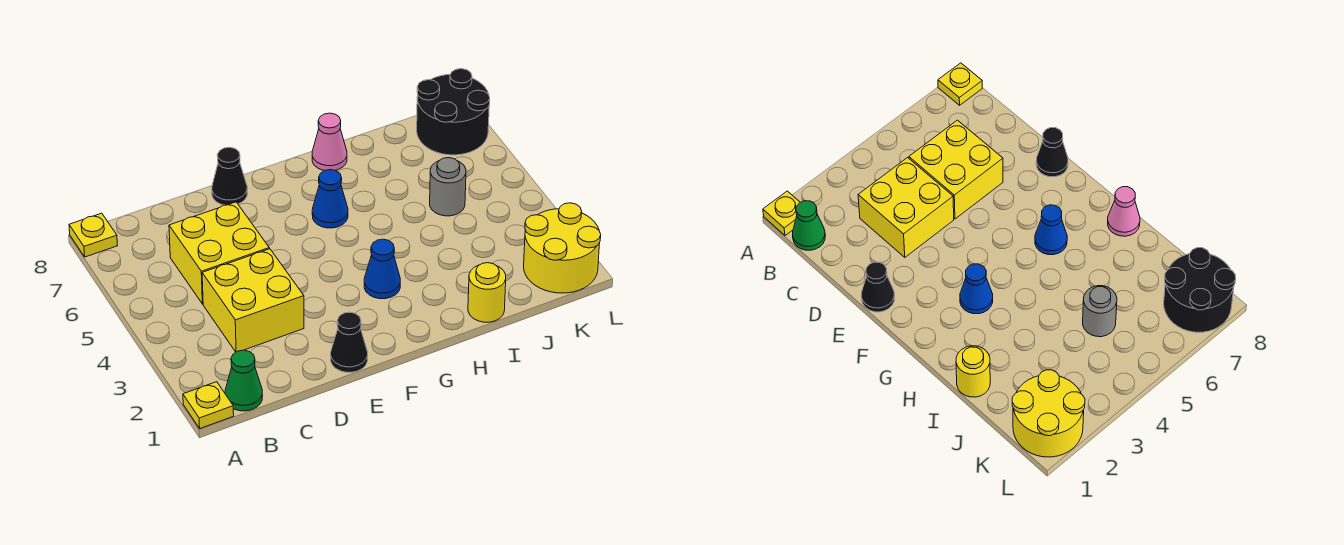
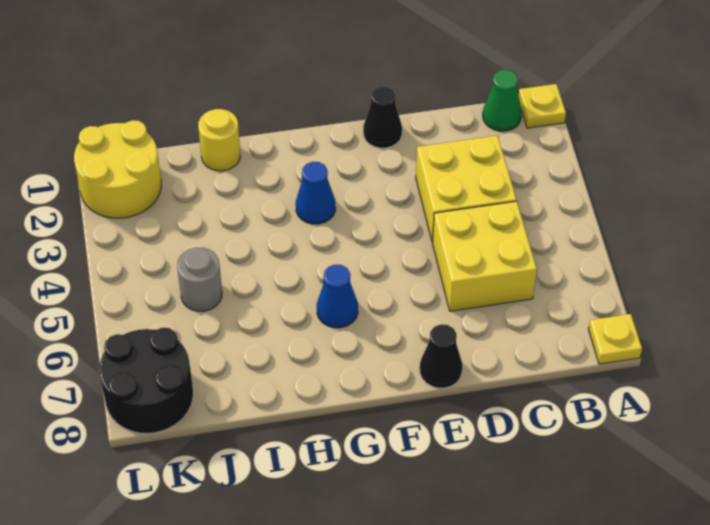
pink cone H8 level 1 -> none

